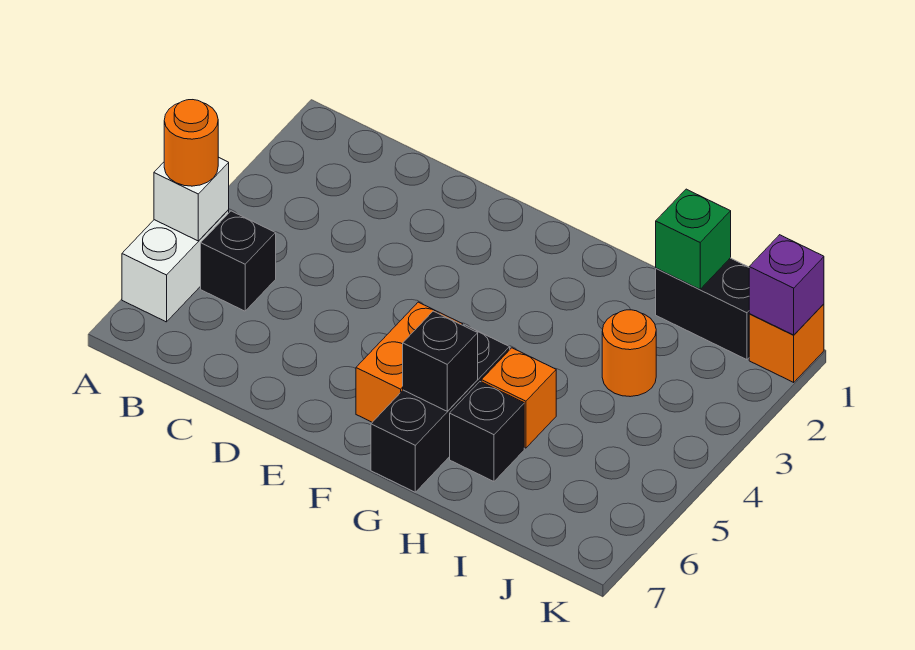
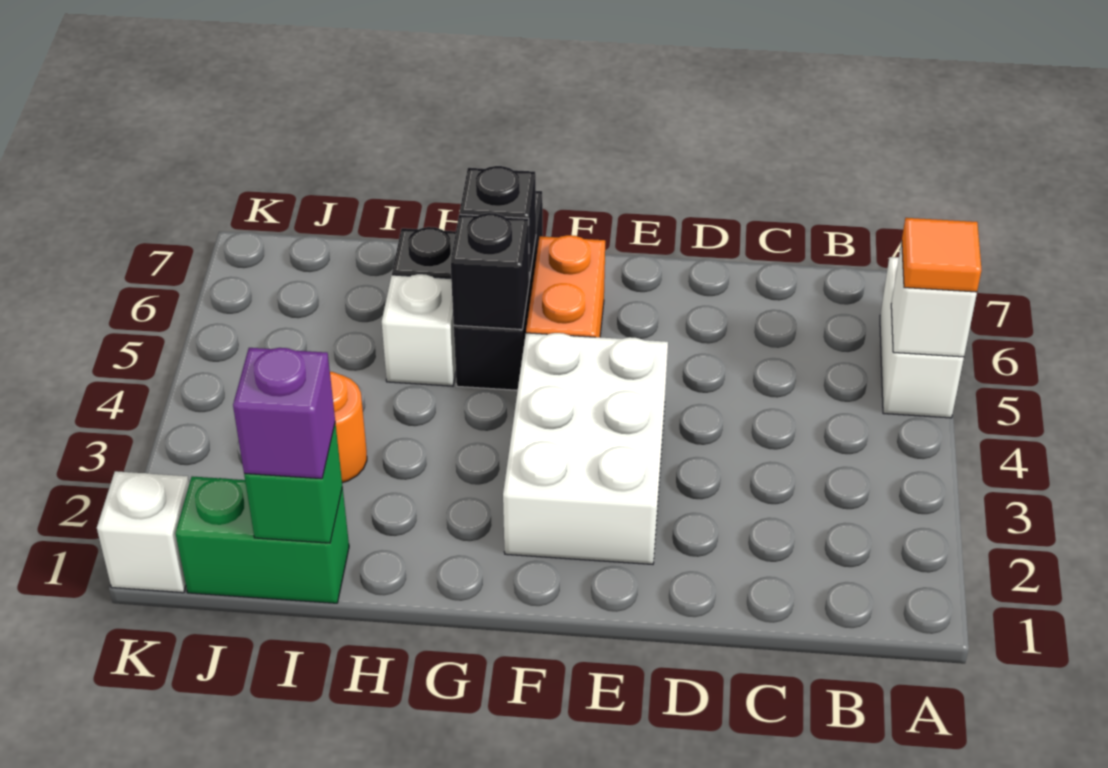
orange round brick A5 level 3 -> orange tile A5 level 3
black brick B5 level 1 -> black brick G5 level 2
none -> white brick E2:F4 level 1
orange brick H5 level 1 -> white brick H5 level 1
black brick I1:J1 level 1 -> green brick I1:J1 level 1
orange brick K1 level 1 -> white brick K1 level 1
purple brick K1 level 2 -> purple brick I1 level 3

